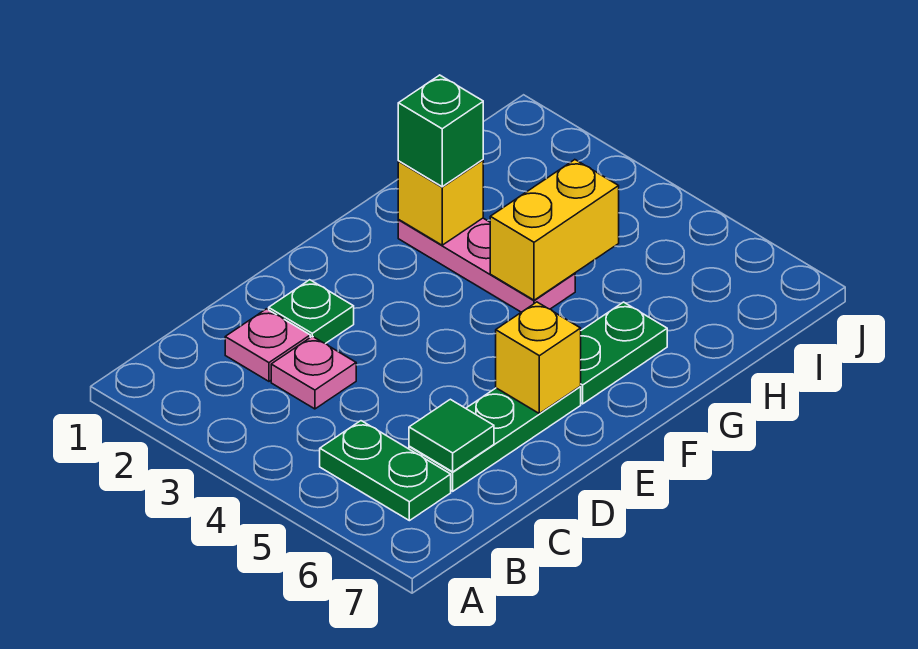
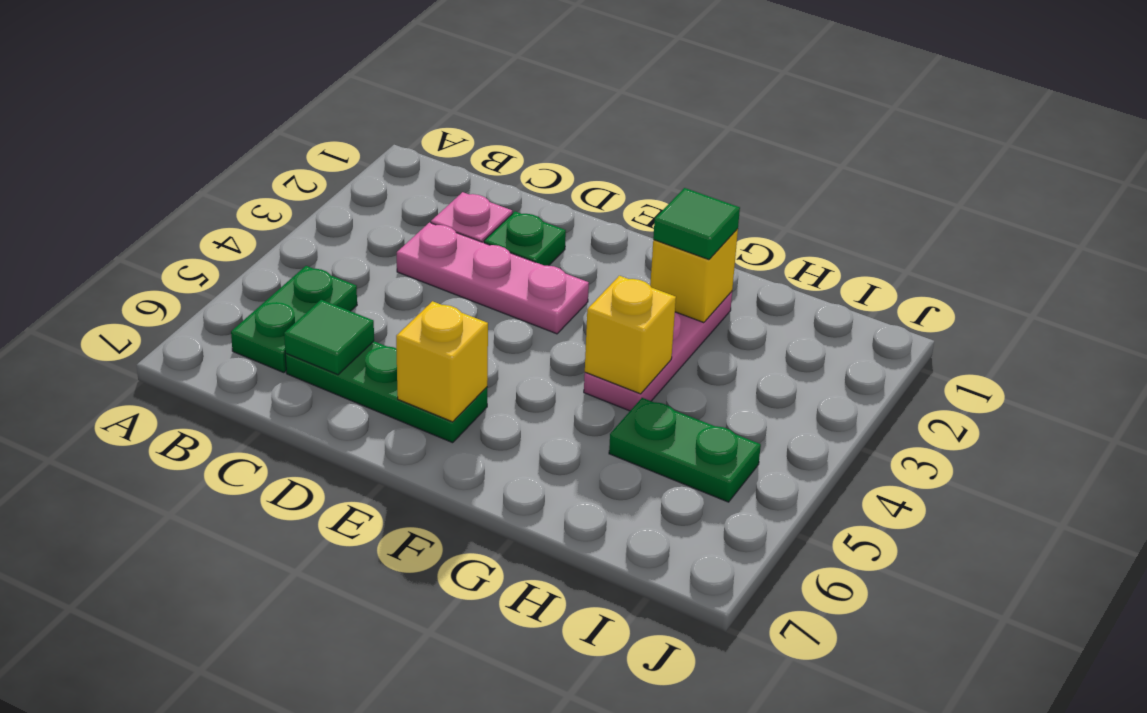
pink plate C3 level 1 -> pink plate C3:E3 level 1
green plate F6:G6 level 1 -> green plate H5:I5 level 1
green brick G2 level 3 -> green tile G2 level 3
yellow brick G4:H4 level 2 -> yellow brick G4 level 2

